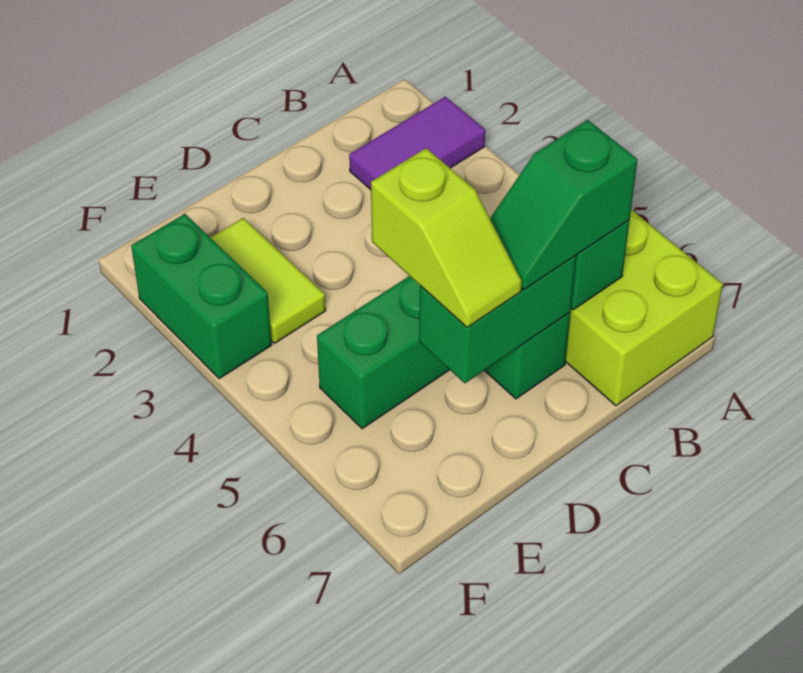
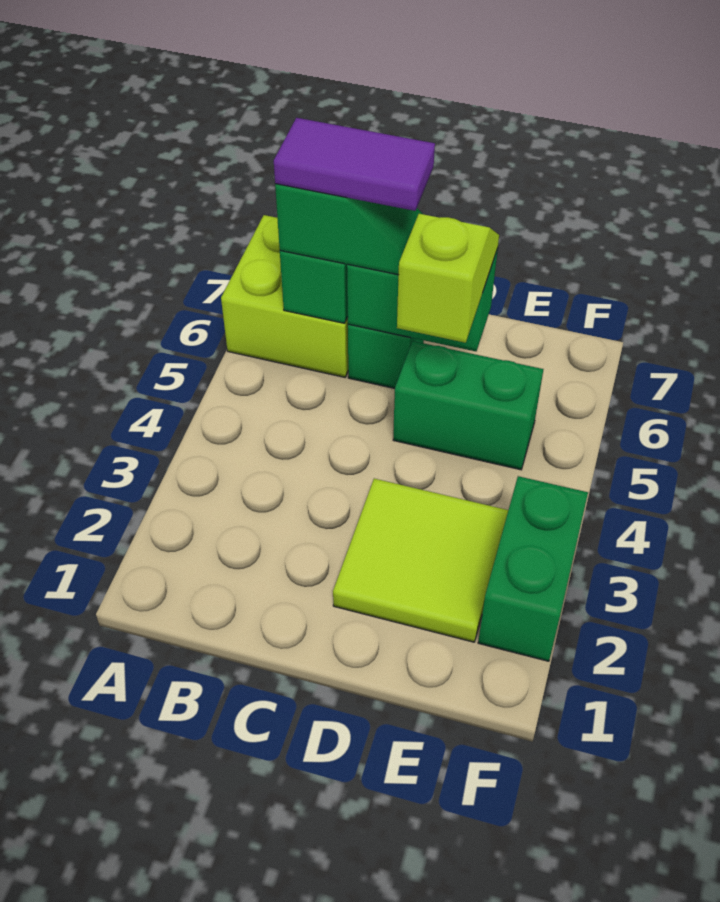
purple tile A2:B2 level 1 -> purple tile B6:C6 level 4
lime tile E2:E3 level 1 -> lime tile D2:E3 level 1

